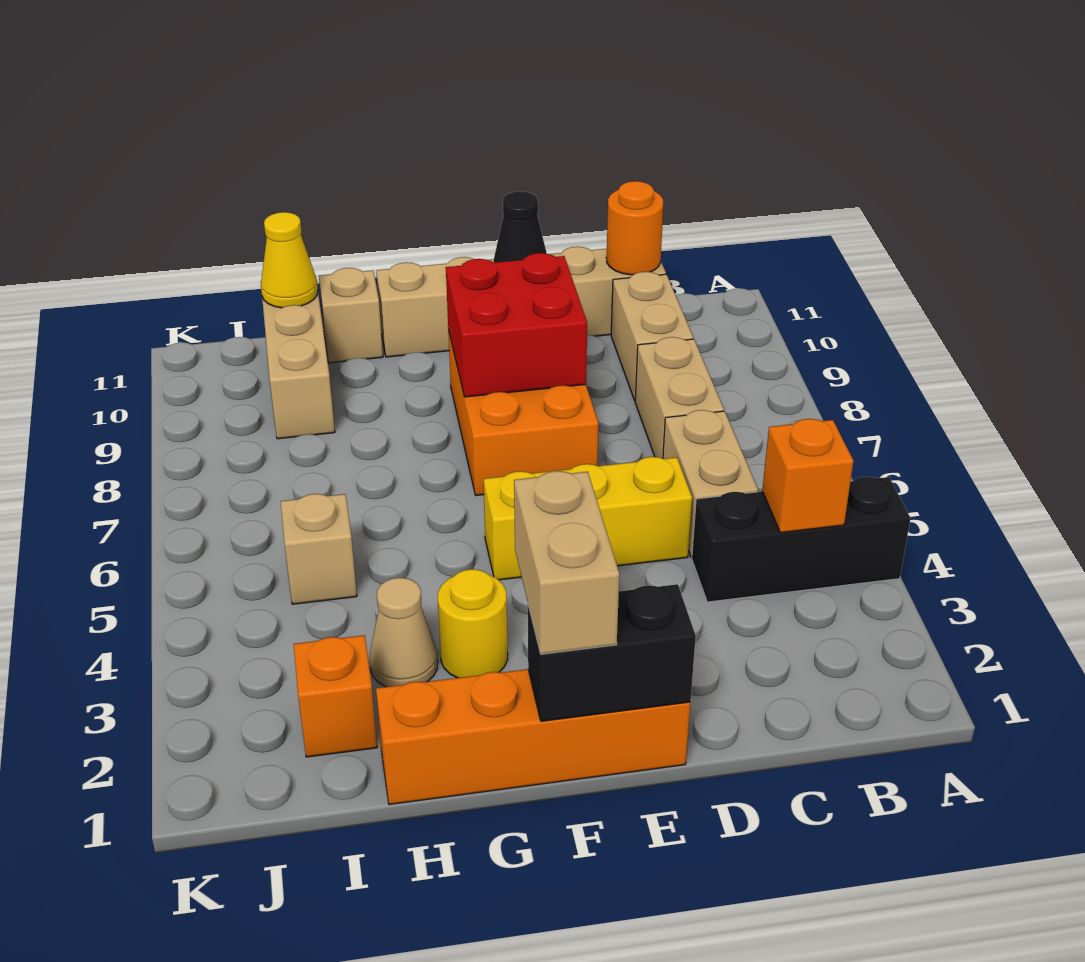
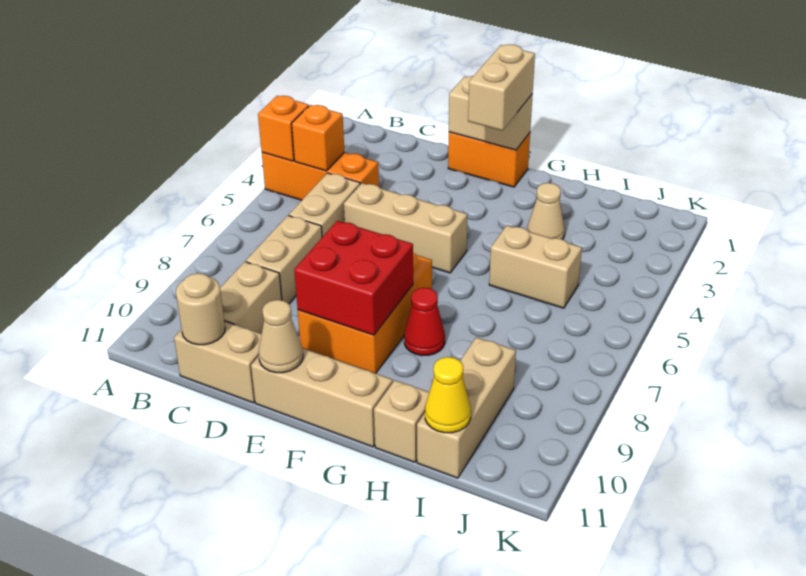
black brick A4:C4 level 1 -> orange brick A4:C4 level 1
orange round brick C11 level 2 -> tan round brick C11 level 2
yellow brick D5:F5 level 1 -> tan brick D5:F5 level 1
orange brick E1:H1 level 1 -> orange brick E1:F1 level 1
black brick E1:F1 level 2 -> tan brick E1:F1 level 2
black cone E11 level 2 -> tan cone E11 level 2
yellow round brick G3 level 1 -> none
none -> red cone G8 level 1
orange brick I2 level 1 -> orange brick A4 level 2
tan brick I5 level 1 -> tan brick H5:I5 level 1

